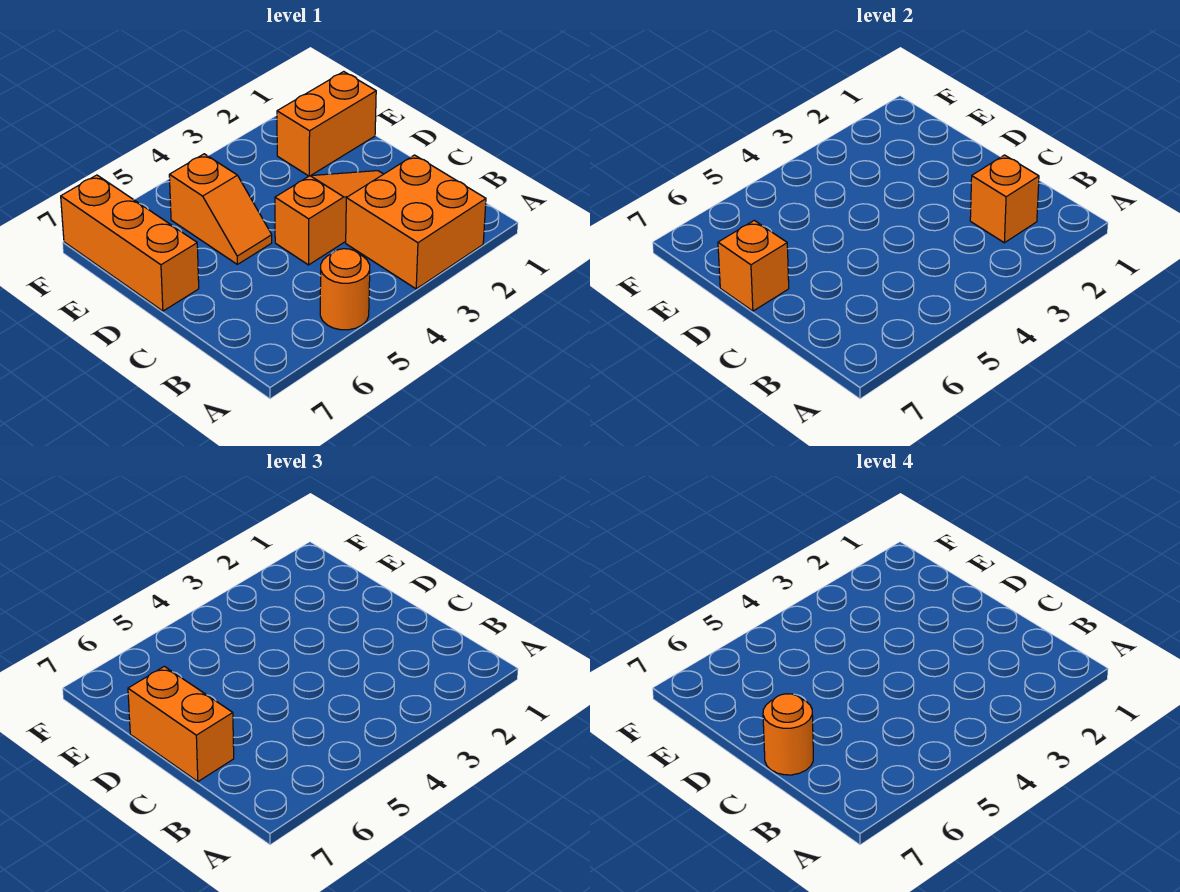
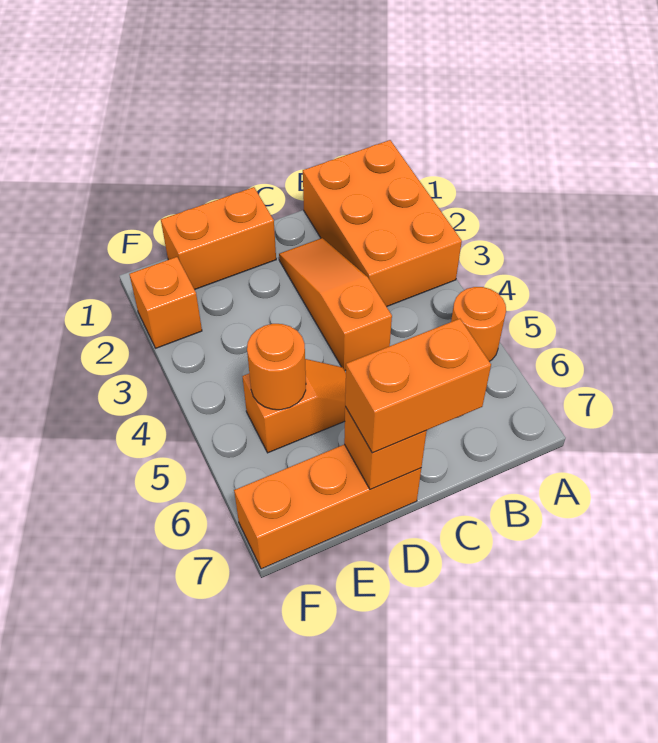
orange brick A2:B3 level 1 -> orange brick A1:B3 level 1
orange brick B2 level 2 -> orange brick F2 level 1
orange round brick C7 level 4 -> orange round brick E5 level 2
orange brick E1:E2 level 1 -> orange brick D1:E1 level 1

